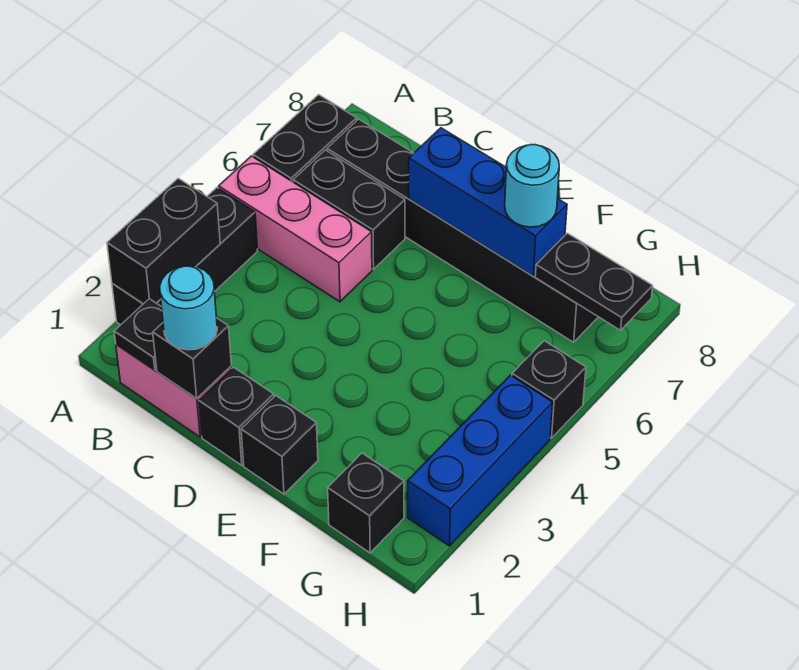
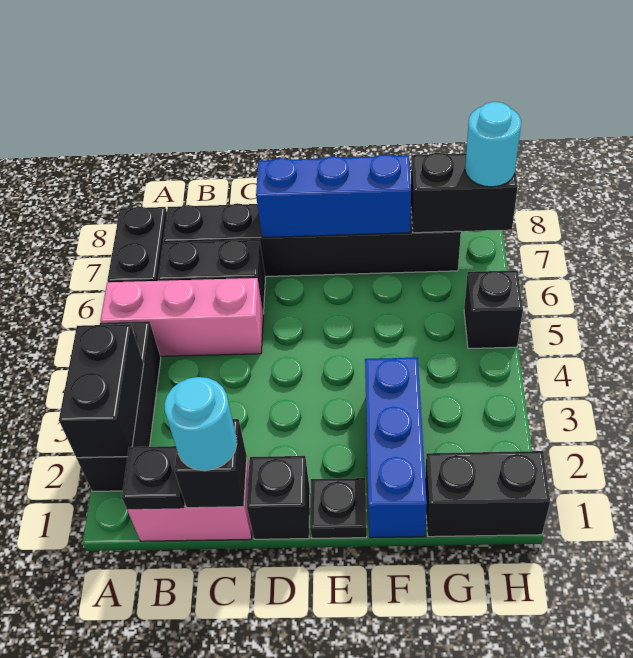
black brick E1 level 1 -> black plate E1 level 1
cyan round brick F7 level 3 -> cyan round brick H7 level 3
black brick G1 level 1 -> black brick G1:H1 level 1
black plate G7:H7 level 2 -> black brick G7:H7 level 2
blue brick H2:H4 level 1 -> blue brick F1:F3 level 1

